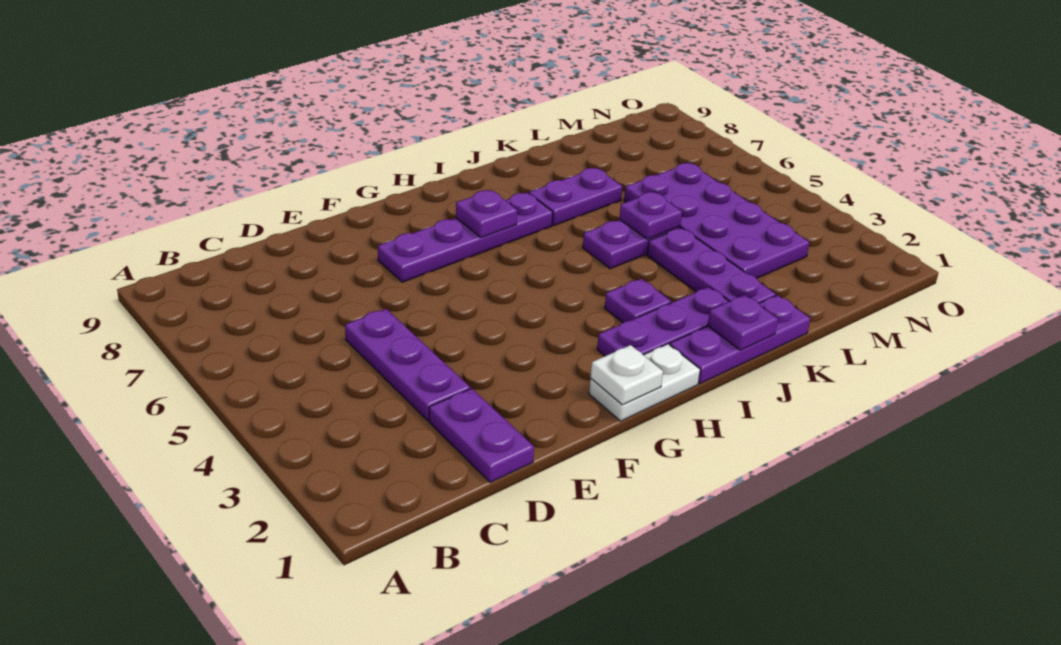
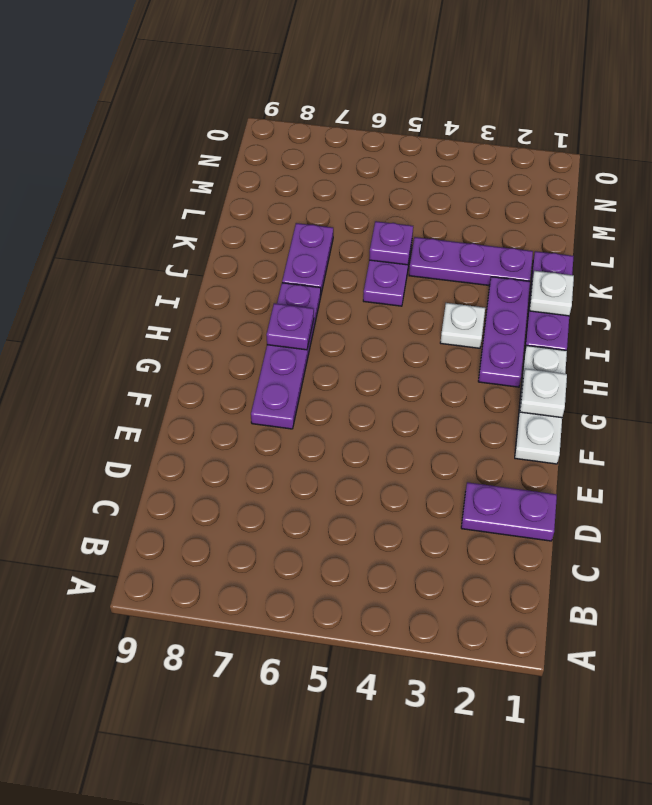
purple plate D3:D5 level 1 -> none
white plate G1:H1 level 1 -> white plate F1:H1 level 1
purple plate I3 level 1 -> white plate I3 level 1
purple plate J1 level 2 -> white plate J1 level 2
purple plate L3:M6 level 1 -> none

